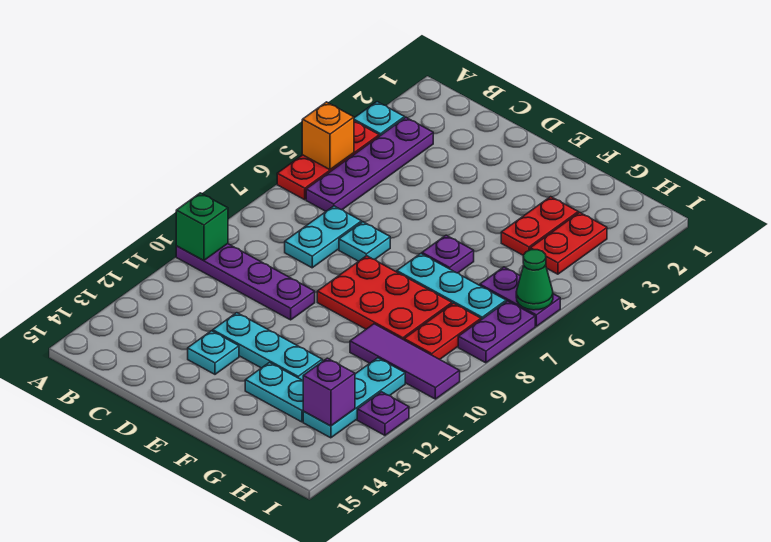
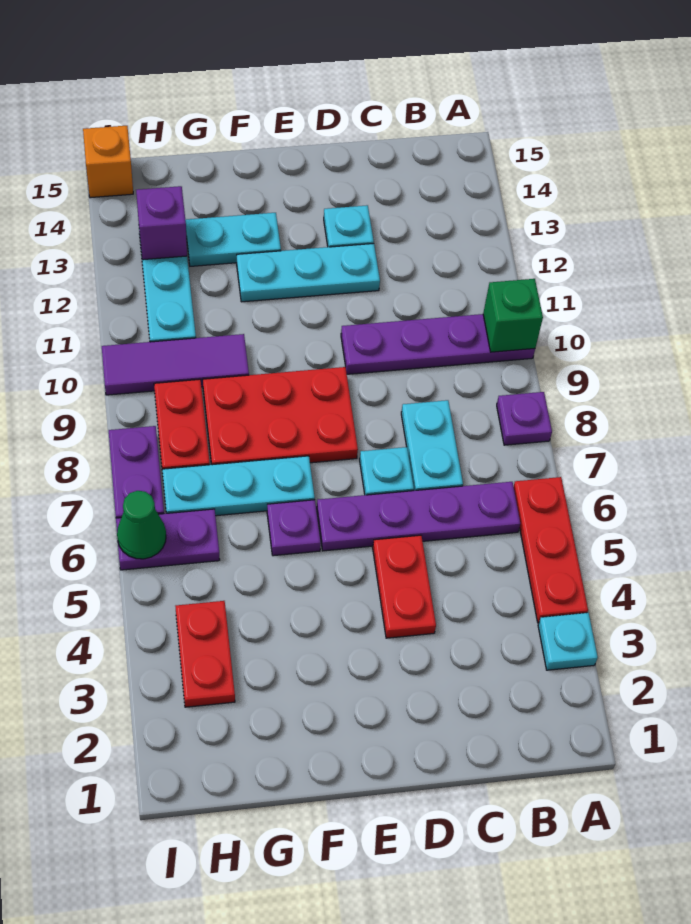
orange brick A5 level 2 -> orange brick I15 level 1
purple plate B3:B6 level 1 -> purple plate B6:E6 level 1
red plate G3:G4 level 1 -> red plate D4:D5 level 1
purple plate I12 level 1 -> purple plate A8 level 1

